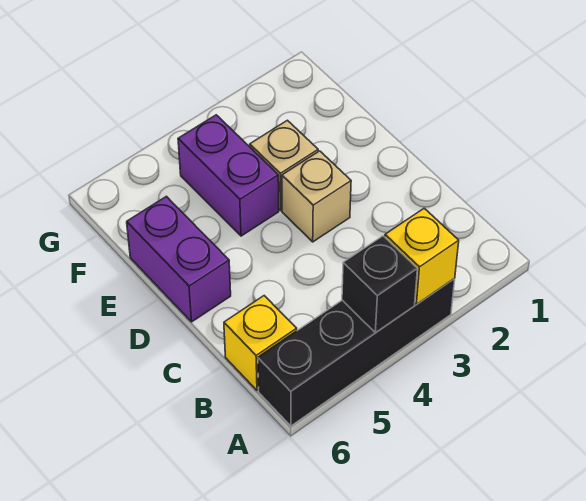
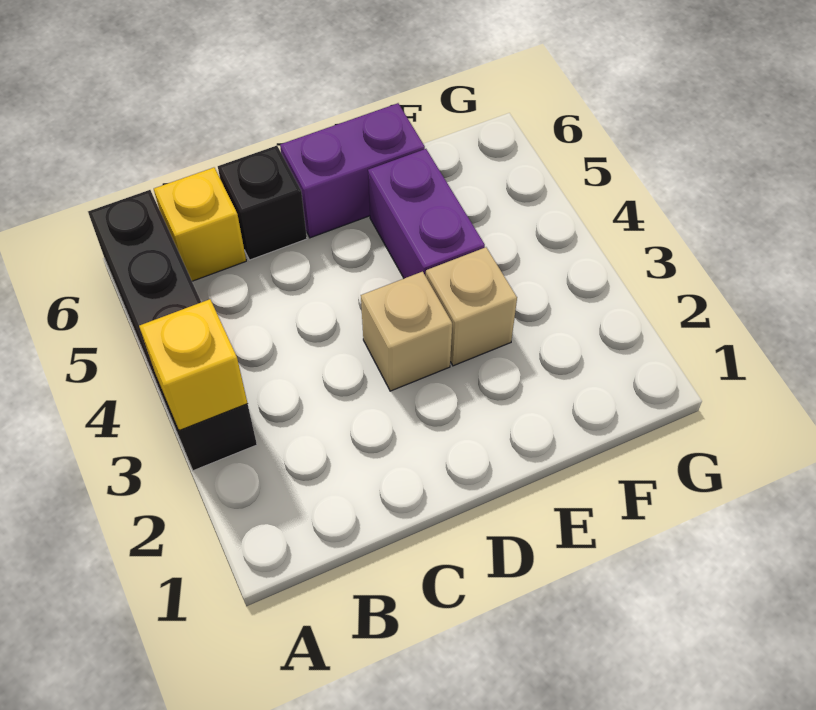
black brick A4 level 2 -> black brick C6 level 1
purple brick E4:F4 level 1 -> purple brick E4:E5 level 1

